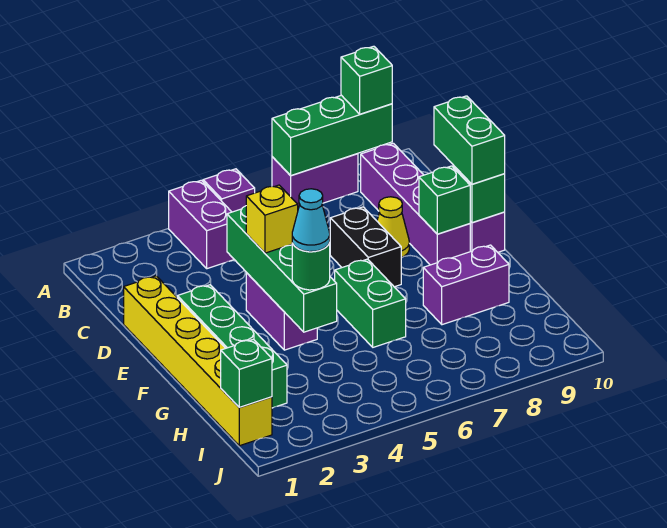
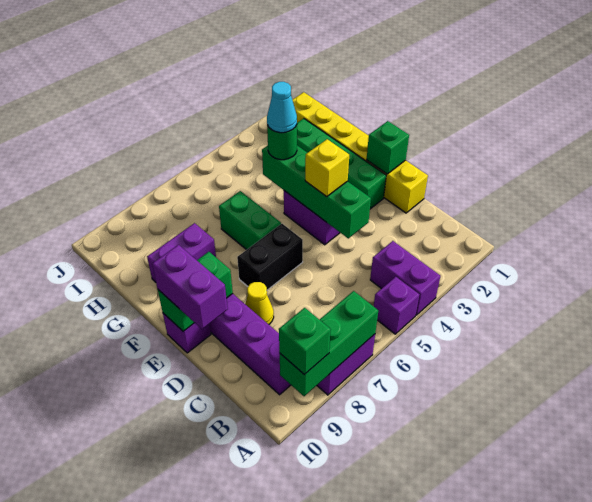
black brick D7:E7 level 1 -> black brick E6:E7 level 1
green brick D10:E10 level 3 -> purple brick D10:E10 level 3
green brick I1 level 2 -> green brick E1 level 2

